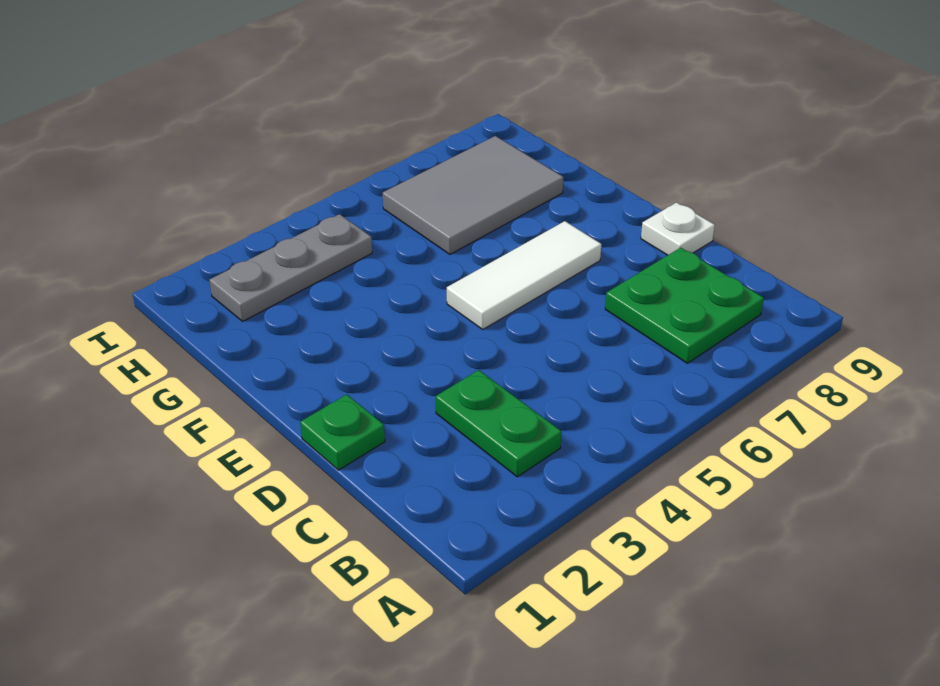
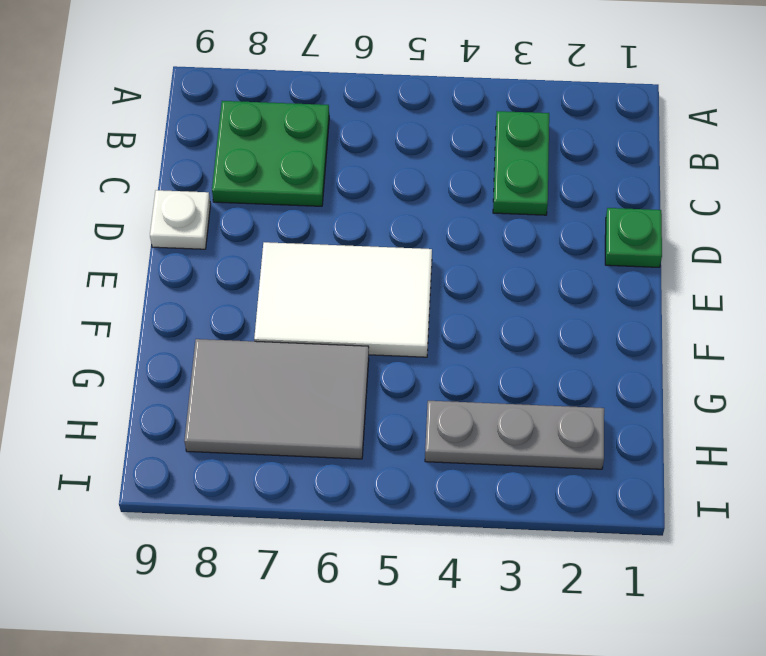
white tile E5:E7 level 1 -> white tile E5:F7 level 1

